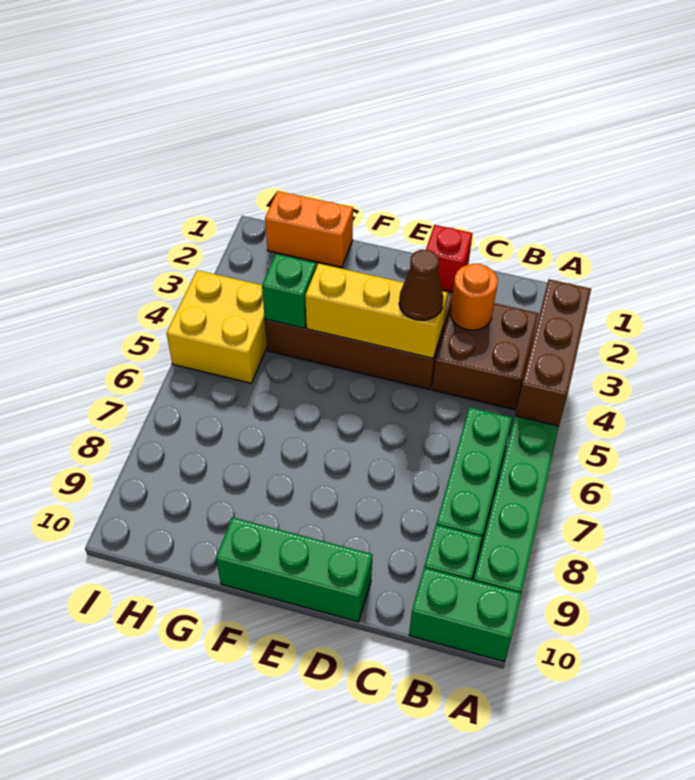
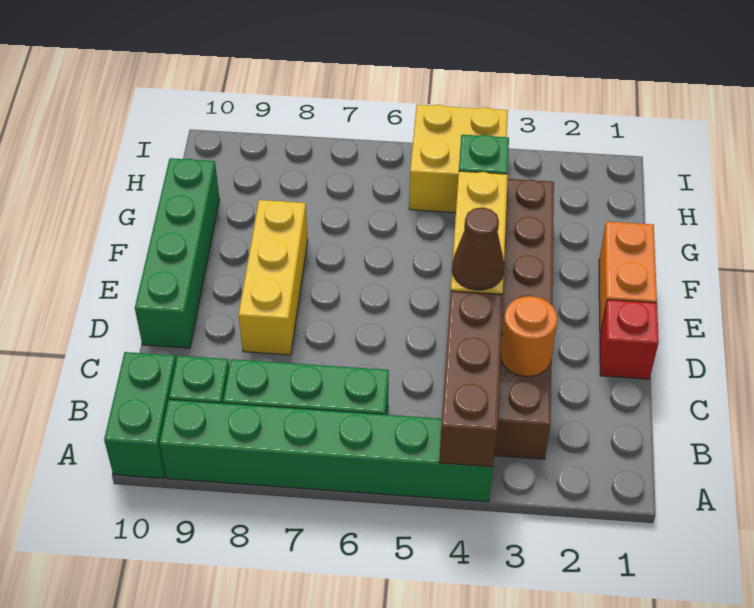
brown brick A3:A5 level 2 -> brown brick A4:C4 level 2
none -> yellow brick D8:F8 level 1
green brick D10:F10 level 1 -> green brick D10:G10 level 1
orange brick G1:H1 level 1 -> orange brick E1:F1 level 1

